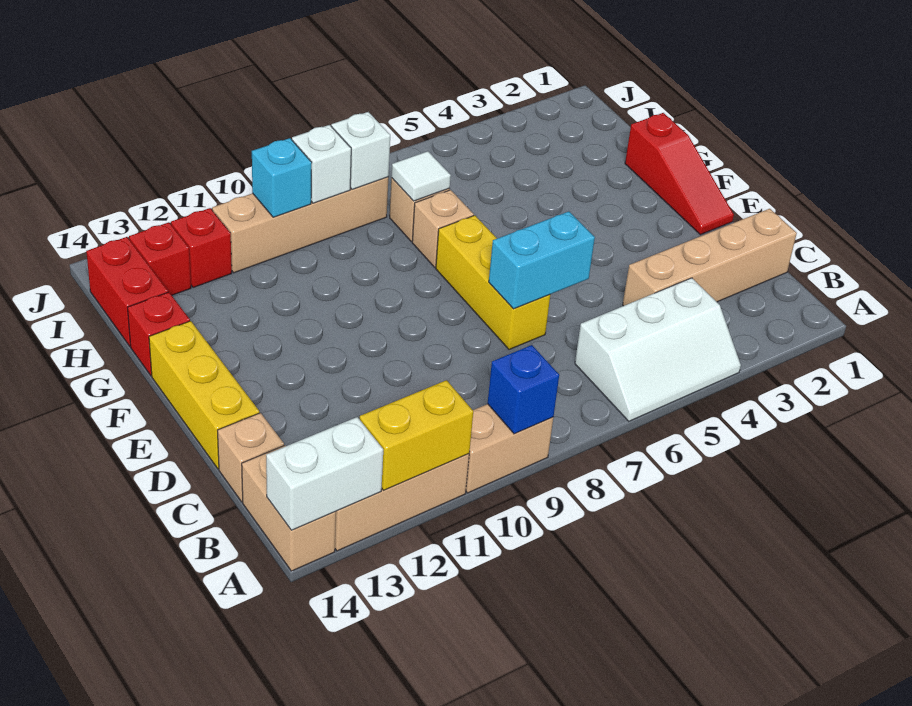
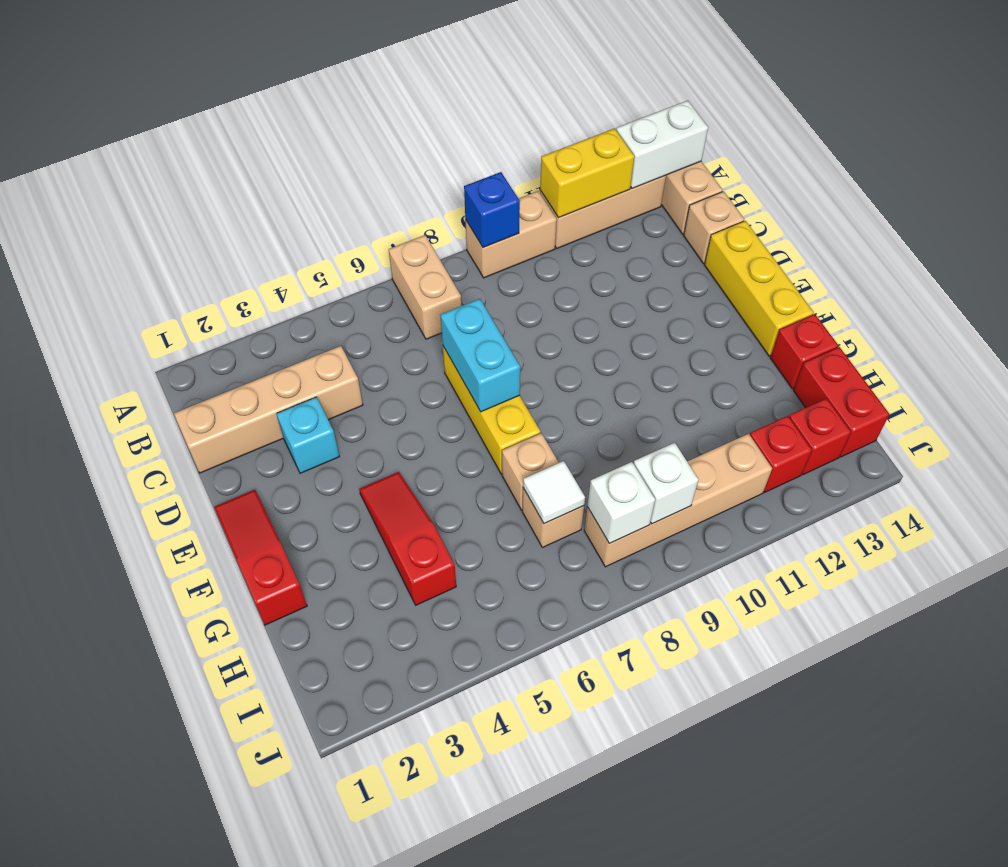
white slope A4:B6 level 1 top B -> none
none -> tan brick A7:B7 level 1
cyan brick D6:D7 level 2 -> cyan brick D7:E7 level 2
none -> red slope F4:H4 level 1 top H
cyan brick I10 level 2 -> cyan brick D3 level 1

